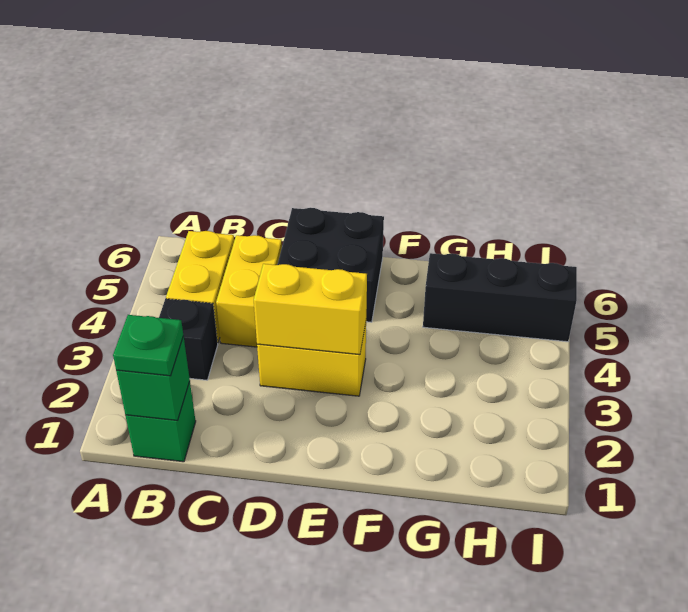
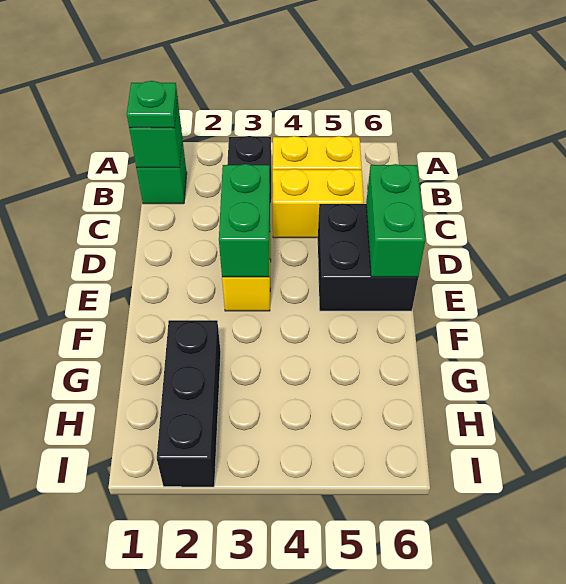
yellow brick D3:E3 level 2 -> green brick D3:E3 level 2
none -> green brick D6:E6 level 2
black brick G5:I5 level 1 -> black brick G2:I2 level 1

